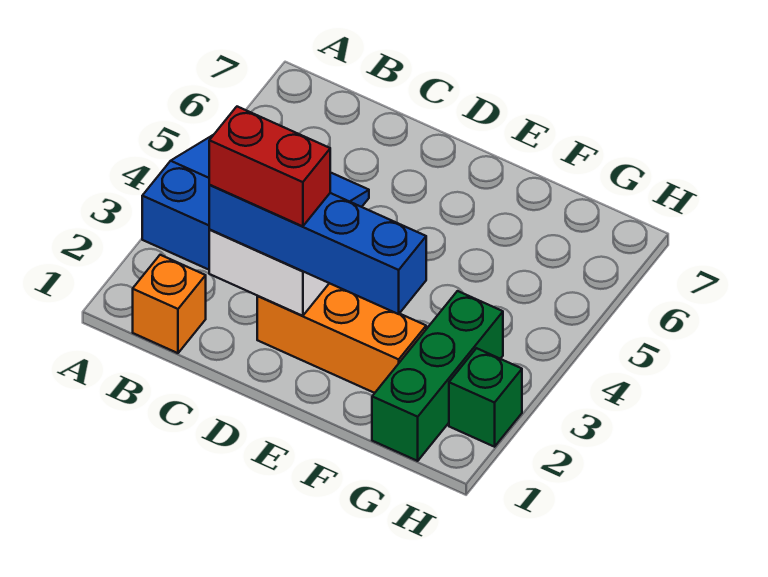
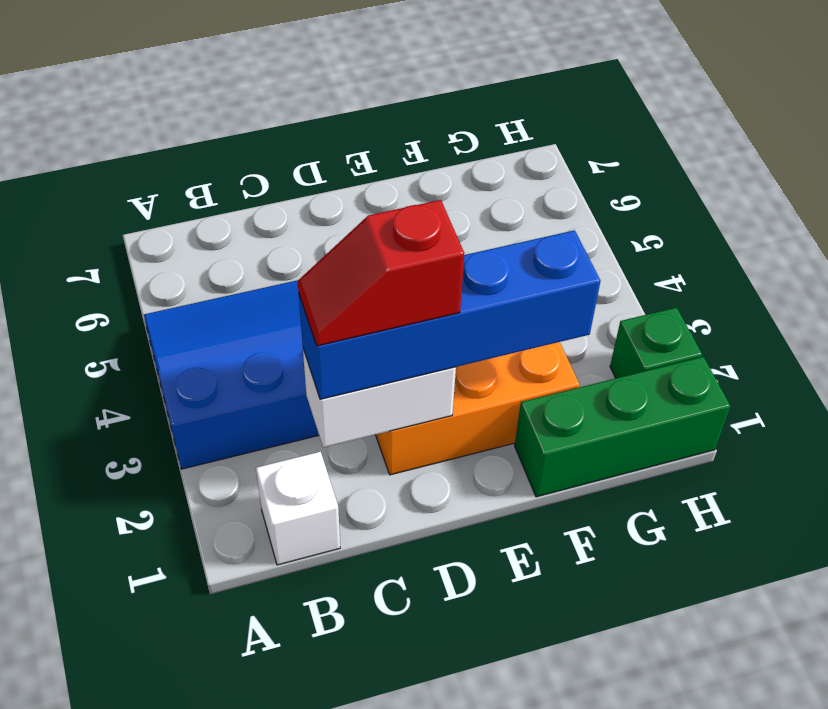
orange brick B1 level 1 -> white brick B1 level 1
red brick C2:D2 level 4 -> red slope C2:D2 level 4 top D
green brick G1:G3 level 1 -> green brick F1:H1 level 1

